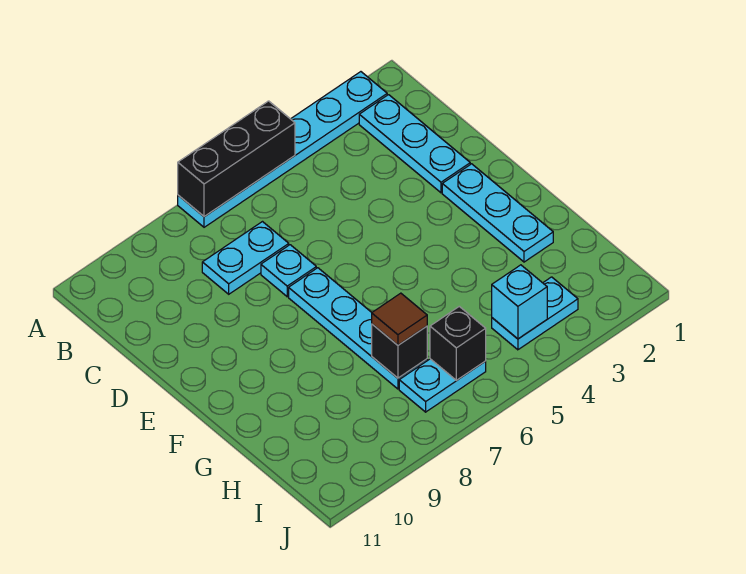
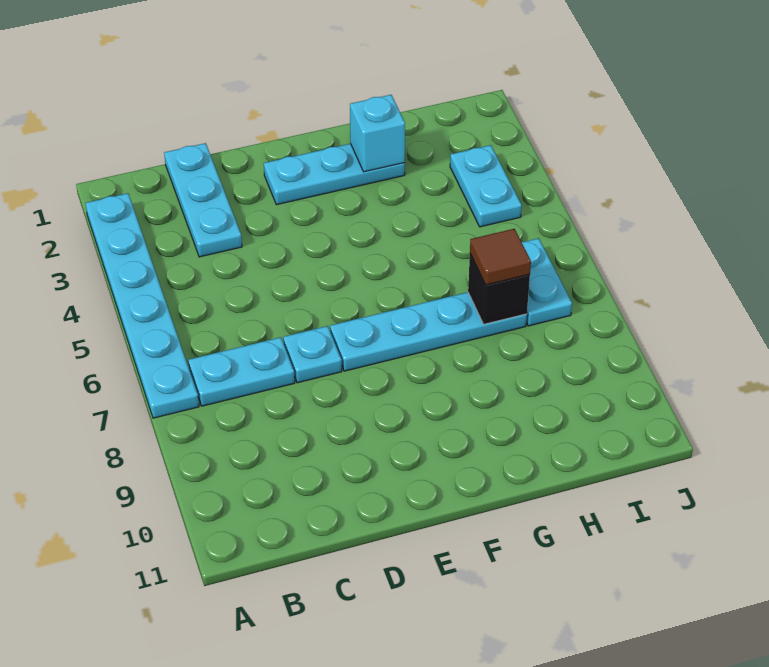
black brick A5:A7 level 2 -> none
cyan plate B2:D2 level 1 -> cyan plate C1:C3 level 1
cyan plate C7:C8 level 1 -> cyan plate B7:C7 level 1
cyan brick I4 level 2 -> cyan brick G2 level 2
black brick I6 level 2 -> none

